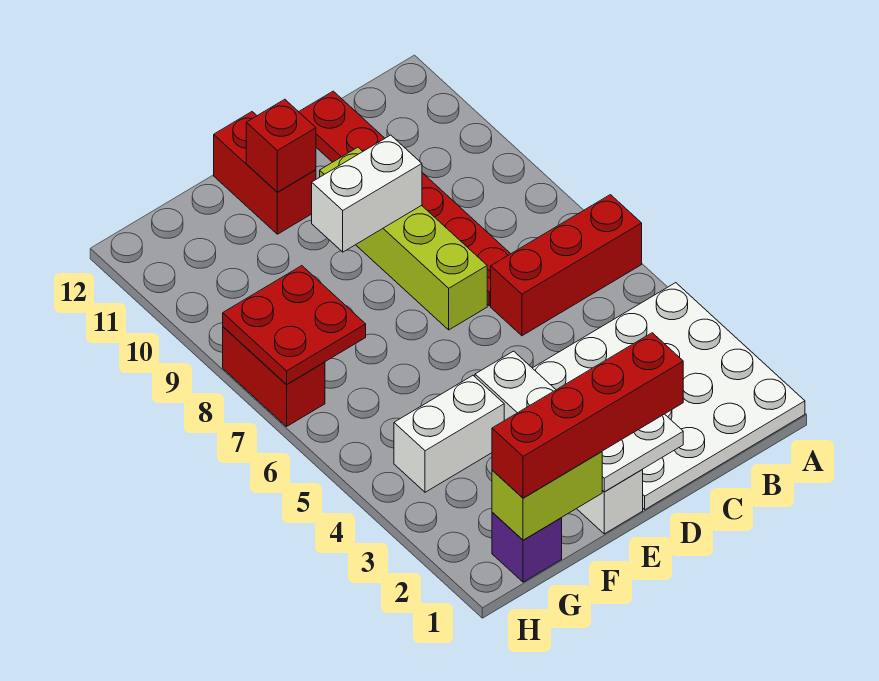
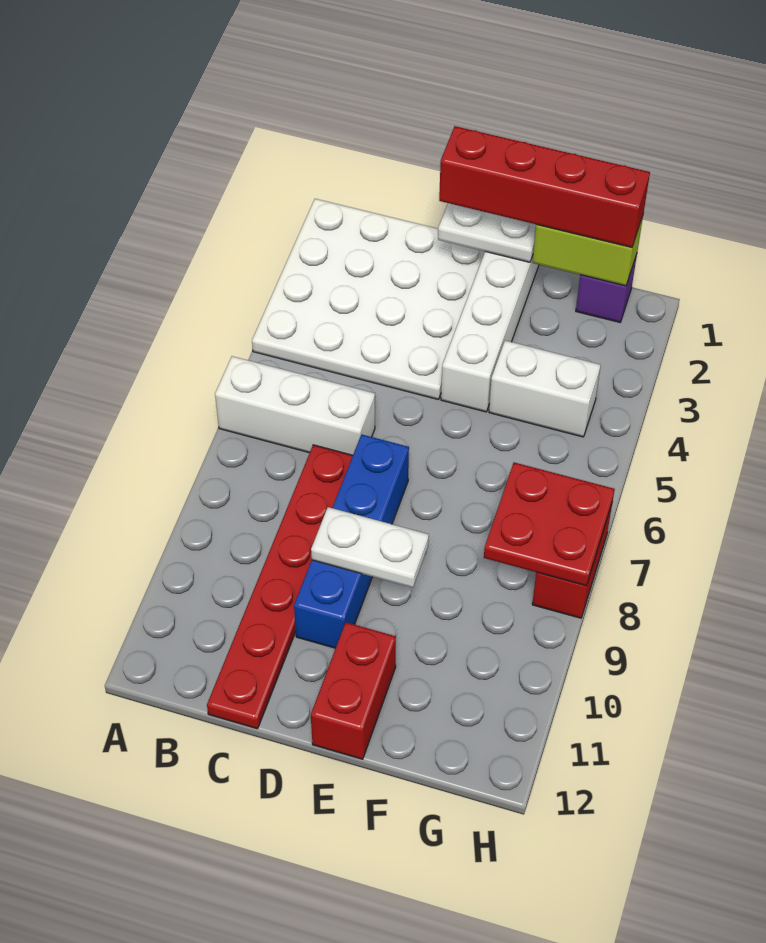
red brick A6:C6 level 1 -> white brick A6:C6 level 1
lime brick D7:D10 level 1 -> blue brick D7:D10 level 1
white brick D9:E9 level 2 -> white plate D9:E9 level 2
red brick E11 level 2 -> none

